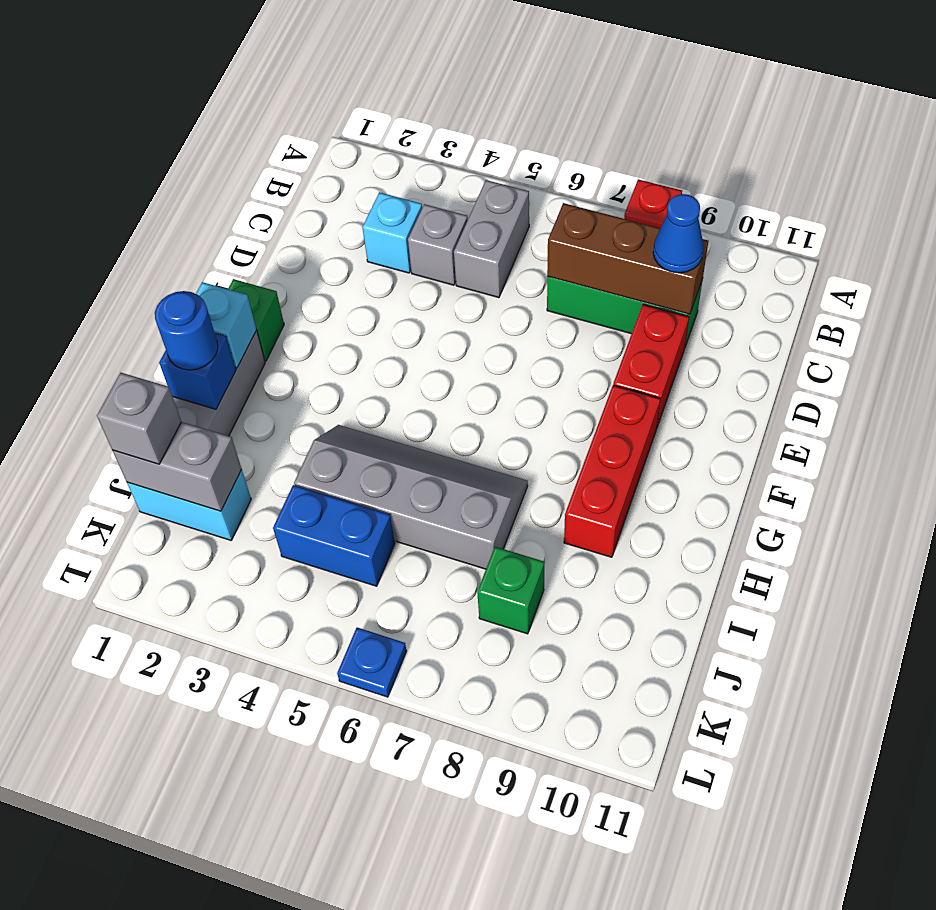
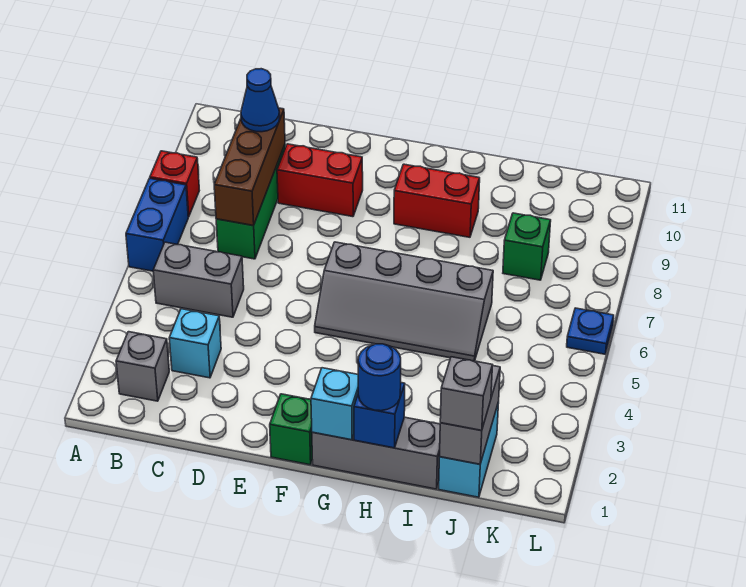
grey brick C4 level 1 -> grey brick B2 level 1
red brick F9:H9 level 1 -> red brick G9:H9 level 1
grey slope H4:I7 level 1 top I -> grey slope F5:I6 level 1 top 6
blue brick J4:J5 level 1 -> blue brick A6:A7 level 1

